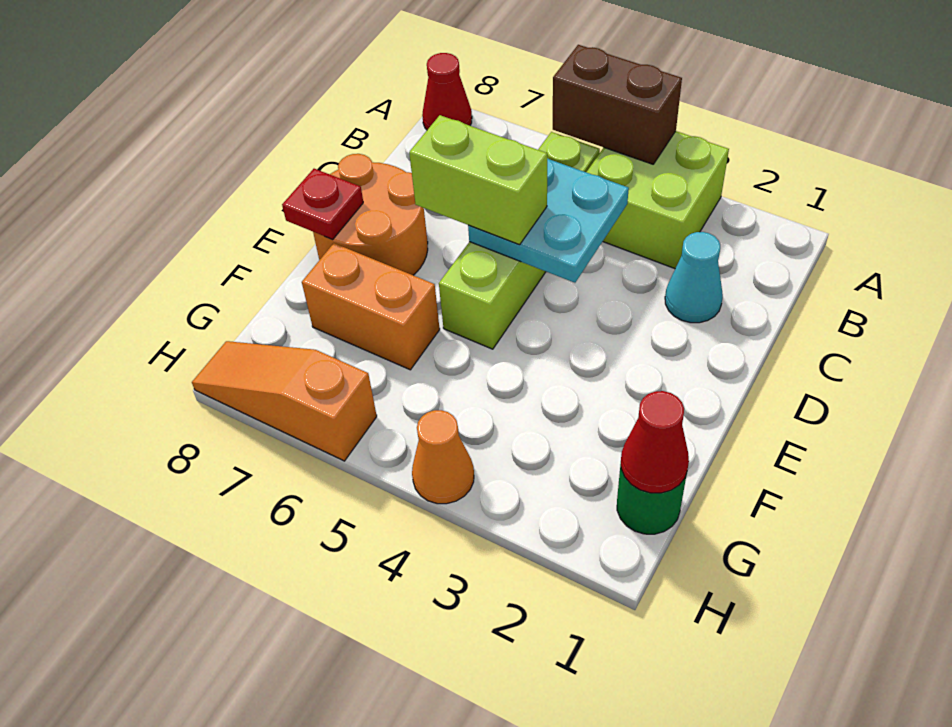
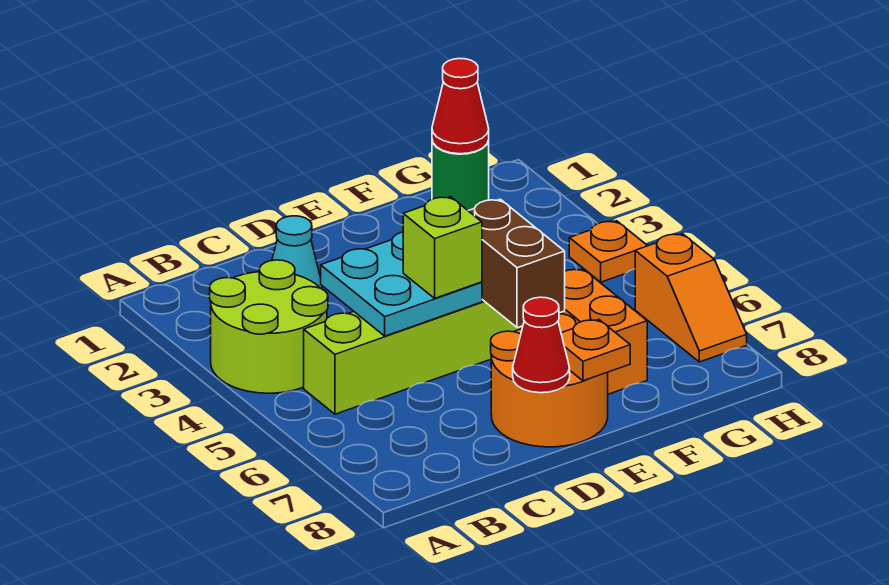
lime brick A3:B4 level 1 -> lime round brick A3:B4 level 1
brown brick A4:A5 level 2 -> brown brick E5:E6 level 2
red cone A8 level 1 -> red cone D8 level 2
lime brick D5:D6 level 3 -> lime brick D5 level 3
red plate E8 level 2 -> orange plate E8 level 2
orange cone H4 level 1 -> orange plate H4 level 1
orange slope H6:H8 level 1 top 6 -> orange slope H6:H7 level 1 top 6

